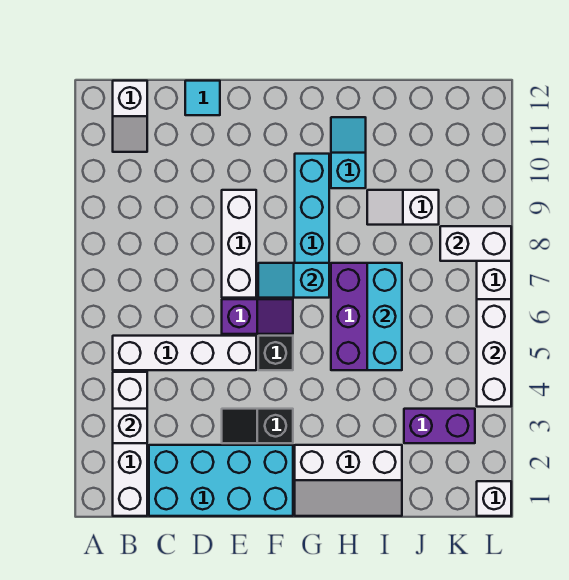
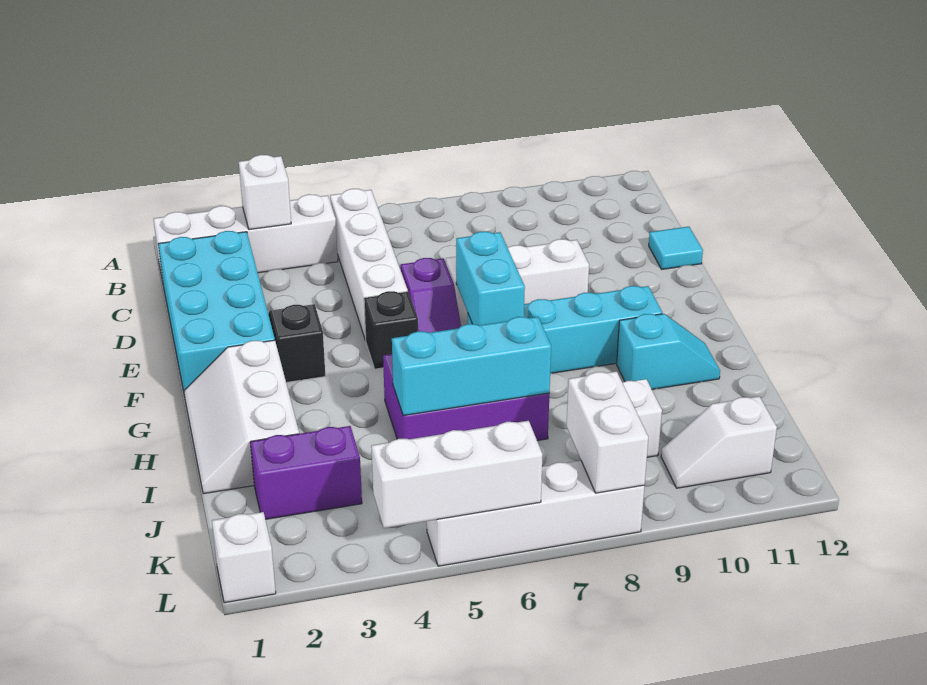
white slope B11:B12 level 1 top 12 -> white slope K10:K11 level 1 top 11
cyan slope F7:G7 level 2 top G -> cyan brick F7:G7 level 2
purple brick J3:K3 level 1 -> purple brick J2:J3 level 1

